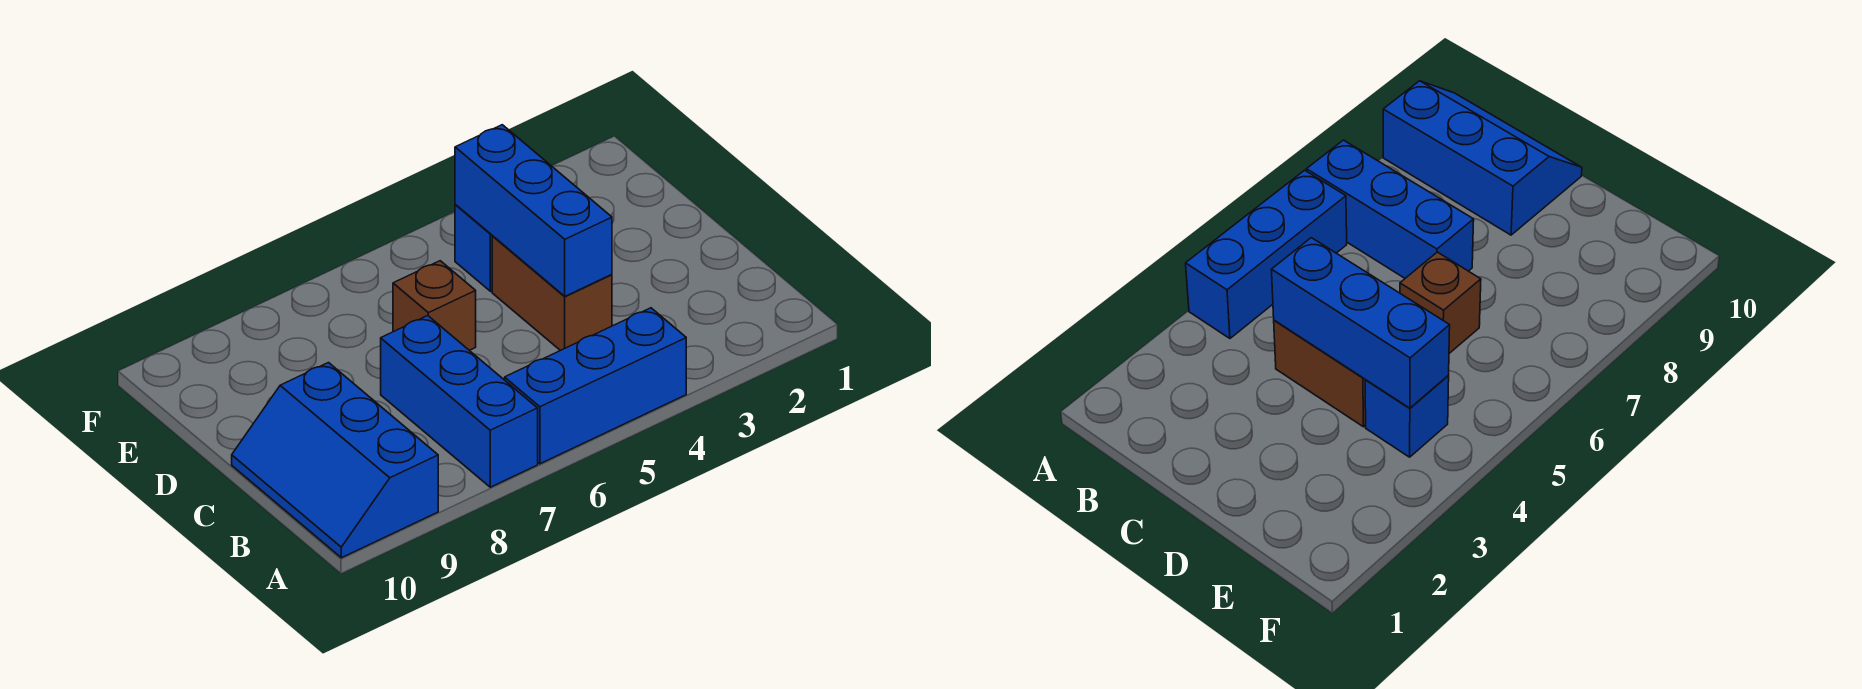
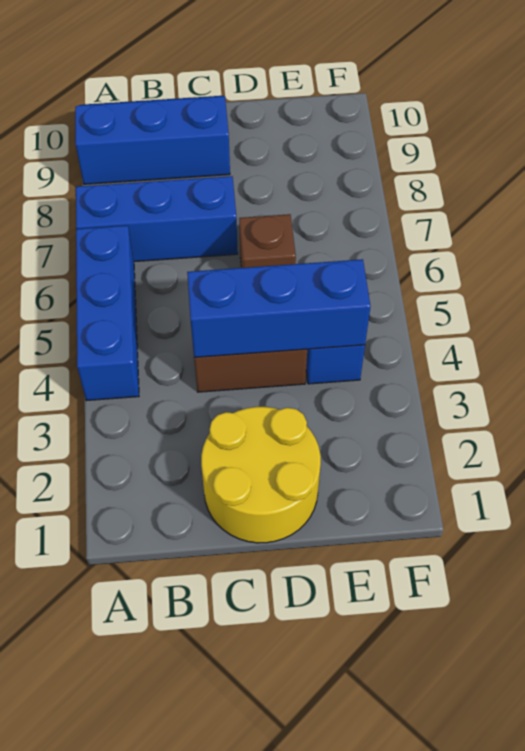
none -> yellow round brick C1:D2 level 1

